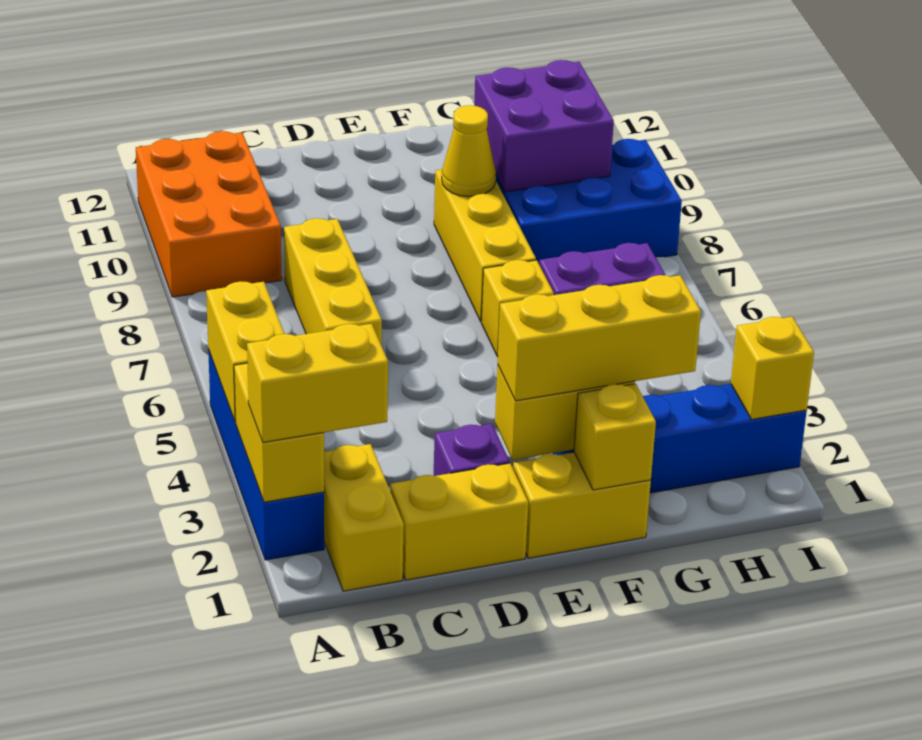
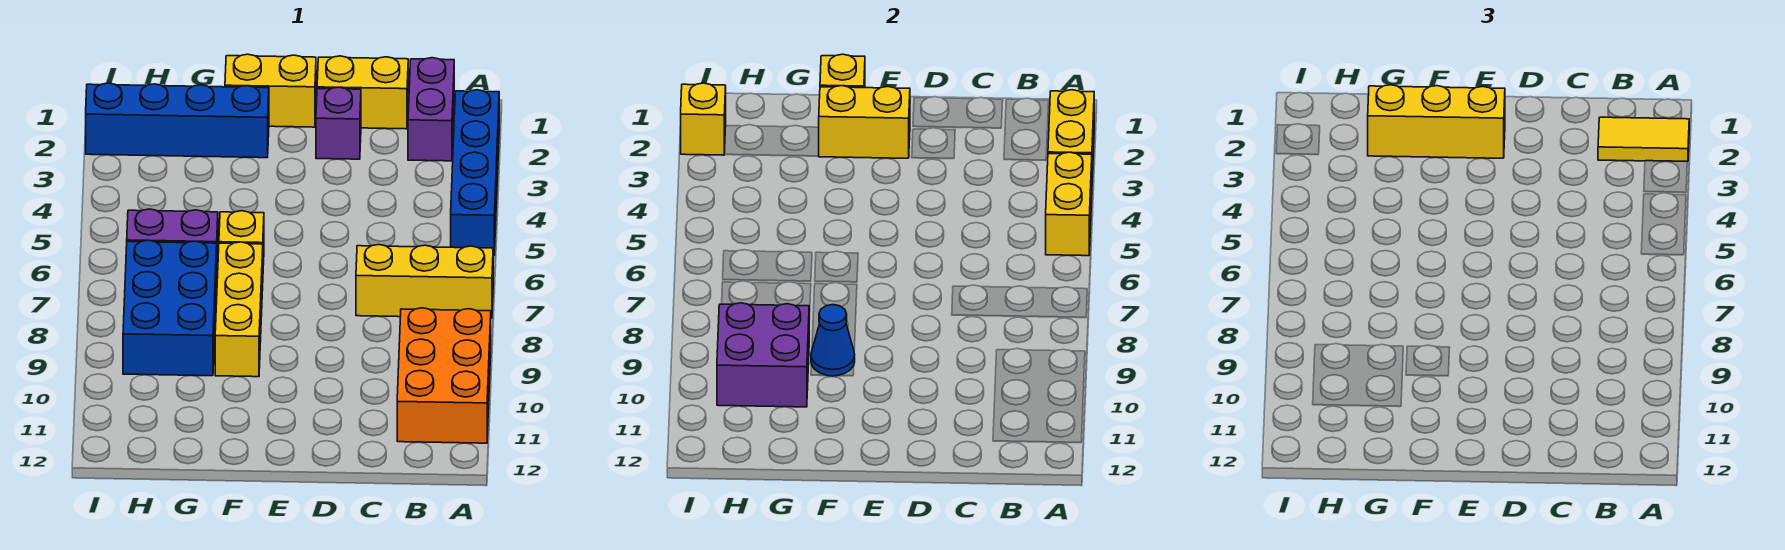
yellow brick A2:B2 level 3 -> yellow tile A2:B2 level 3
yellow brick B1:B2 level 1 -> purple brick B1:B2 level 1
yellow brick C6:C8 level 1 -> yellow brick A7:C7 level 1
yellow cone F9 level 2 -> blue cone F9 level 2
blue brick G8:I9 level 1 -> blue brick G7:H9 level 1

